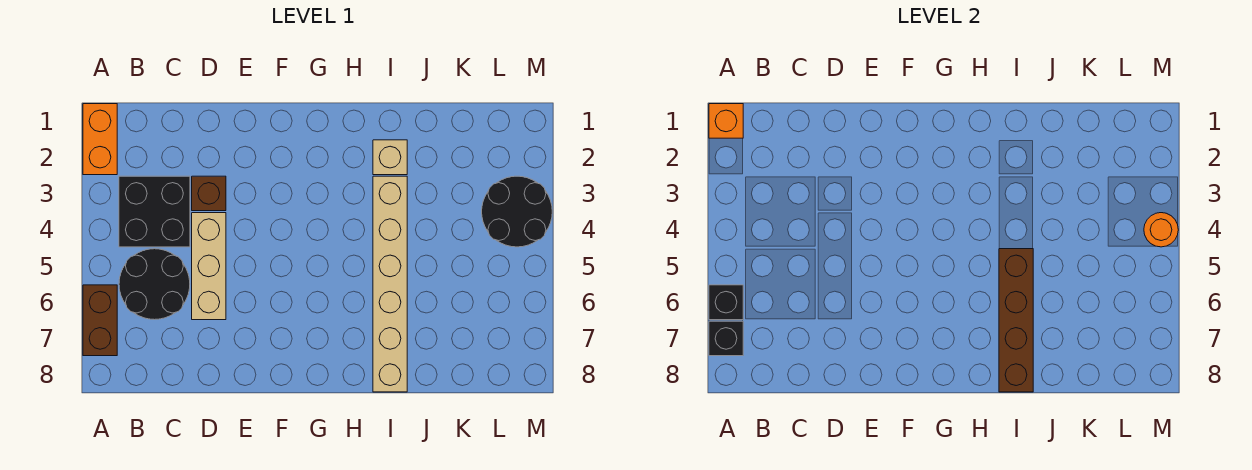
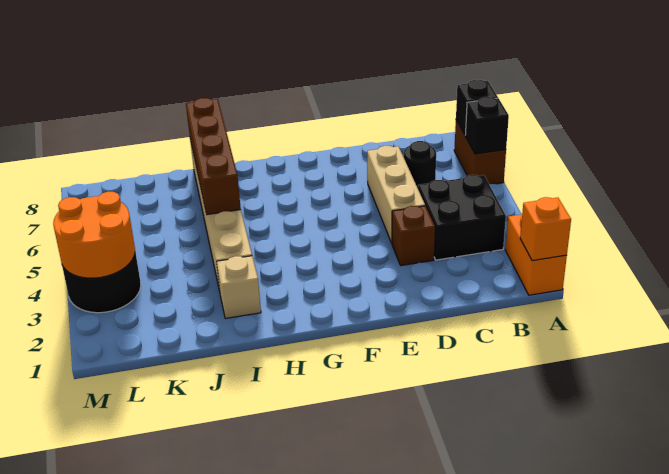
black round brick B5:C6 level 1 -> black round brick C6 level 1
orange round brick M4 level 2 -> orange round brick L3:M4 level 2

